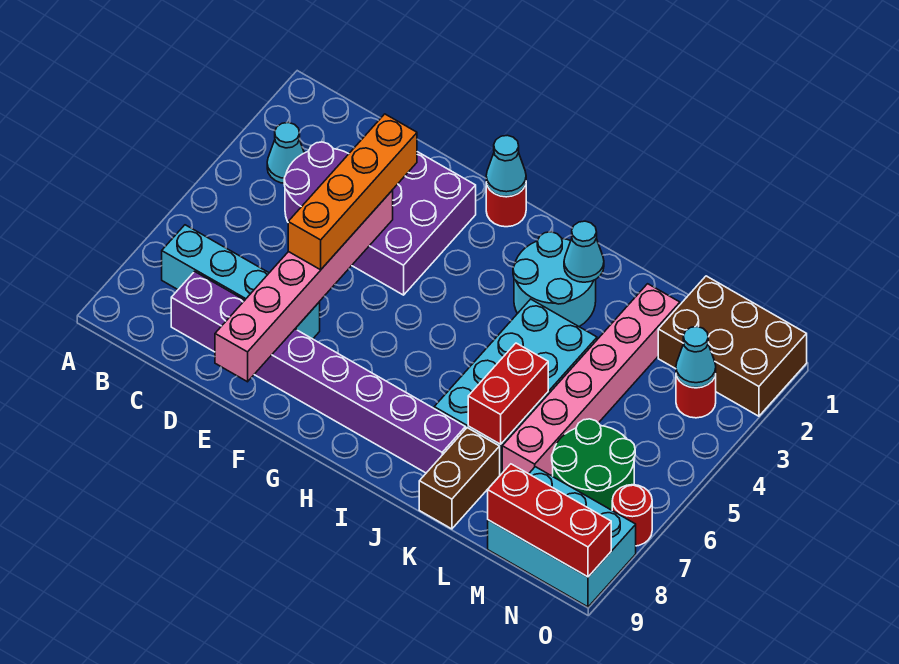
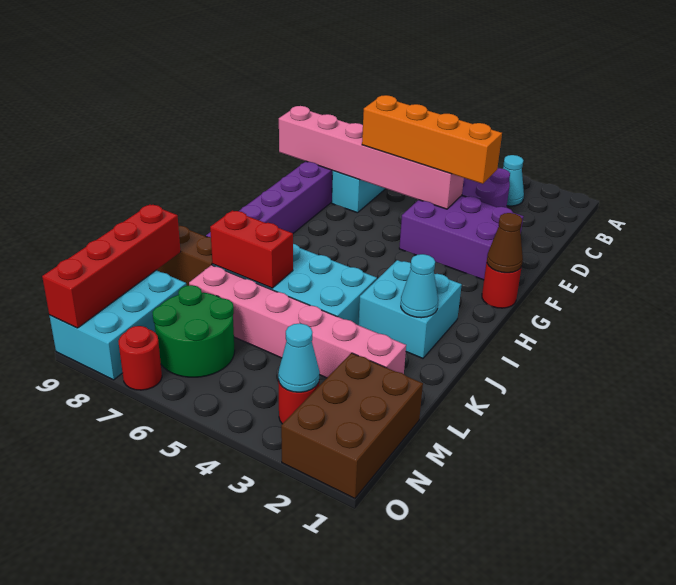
cyan cone G1 level 2 -> brown cone G1 level 2
cyan round brick I2:J3 level 1 -> cyan brick I2:J3 level 1
red brick M9:O9 level 2 -> red brick L9:O9 level 2

